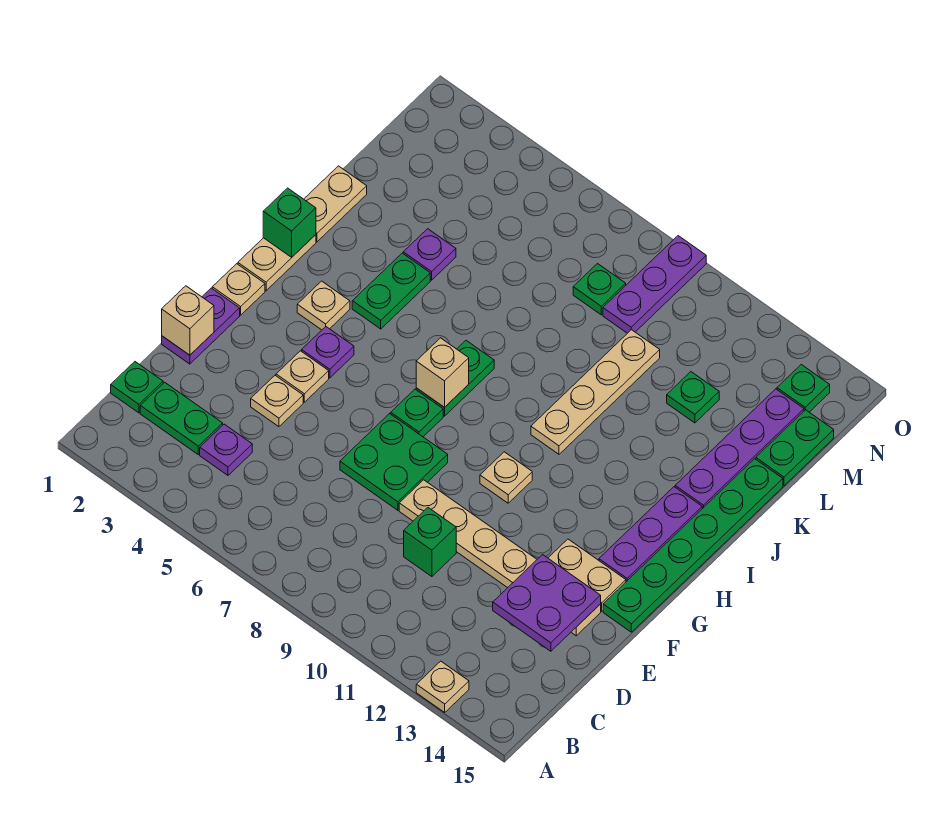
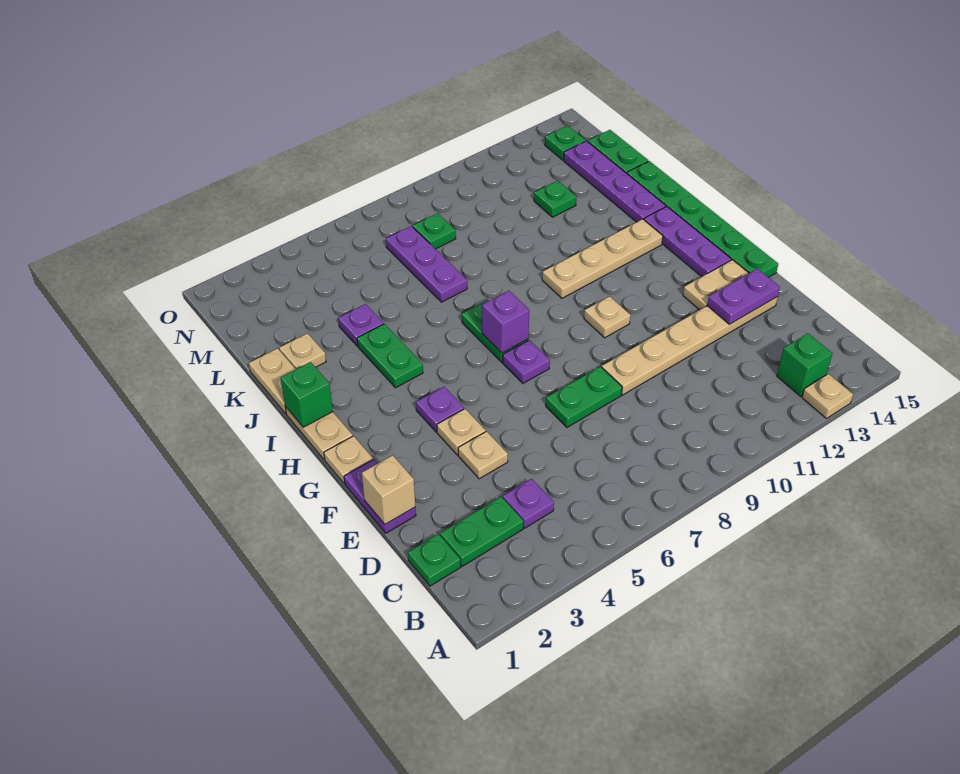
green brick D10 level 1 -> green brick B13 level 1
purple plate D13:E14 level 2 -> purple plate E13:E14 level 2
green plate E7:F8 level 1 -> green plate E7:E8 level 1
green plate G7 level 1 -> purple plate G7 level 1
tan plate H3 level 1 -> tan plate K2 level 1
tan brick H7 level 2 -> purple brick H7 level 2
tan plate I10:L10 level 1 -> tan plate I10:I13 level 1
purple plate M9:O9 level 1 -> purple plate K7:M7 level 1

